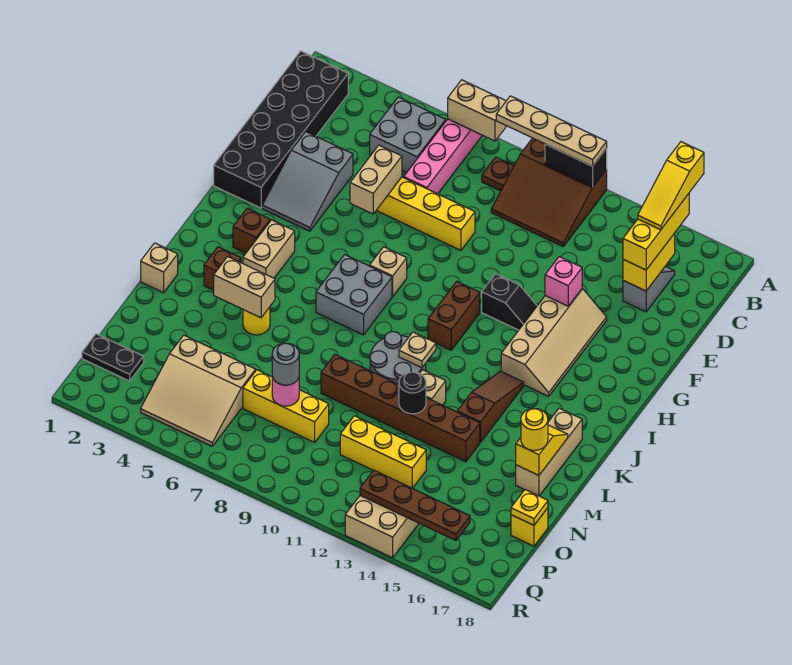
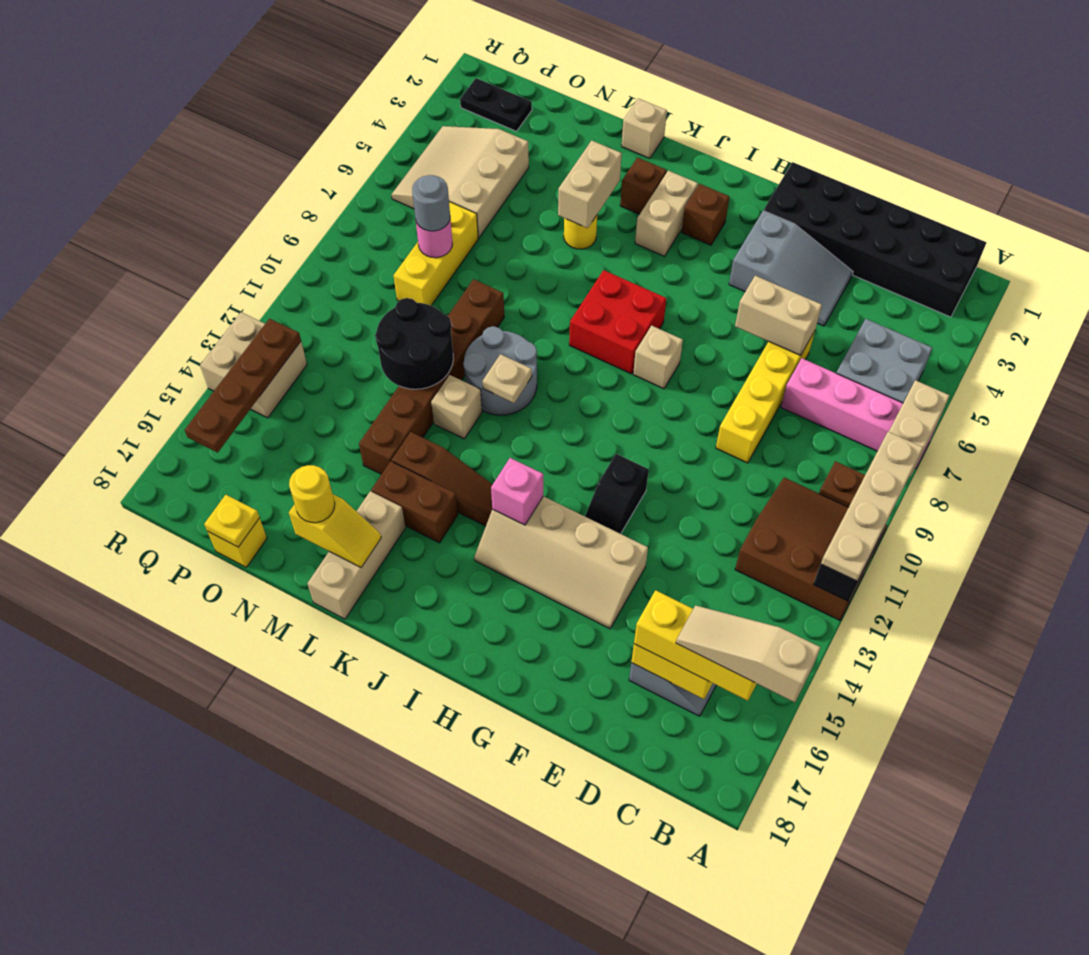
brown slope A10:C12 level 1 top A -> brown slope A10:C12 level 1 top 12
yellow slope A16:C16 level 4 top A -> tan slope A16:C16 level 4 top A
grey slope E3:G4 level 1 top E -> grey slope E3:G4 level 1 top G
pink brick F14 level 2 -> pink brick I14 level 2
brown brick H11:I11 level 1 -> brown brick K15:L15 level 1
tan brick I4:J4 level 1 -> tan brick J3:J4 level 1
grey brick I7:J8 level 1 -> red brick I7:J8 level 1
tan brick K17:M17 level 1 -> tan brick L16:L18 level 1
black round brick M12 level 2 -> black round brick M11:N12 level 2
yellow brick O11:O13 level 1 -> none
black plate P1:P2 level 1 -> black plate P2:Q2 level 1

